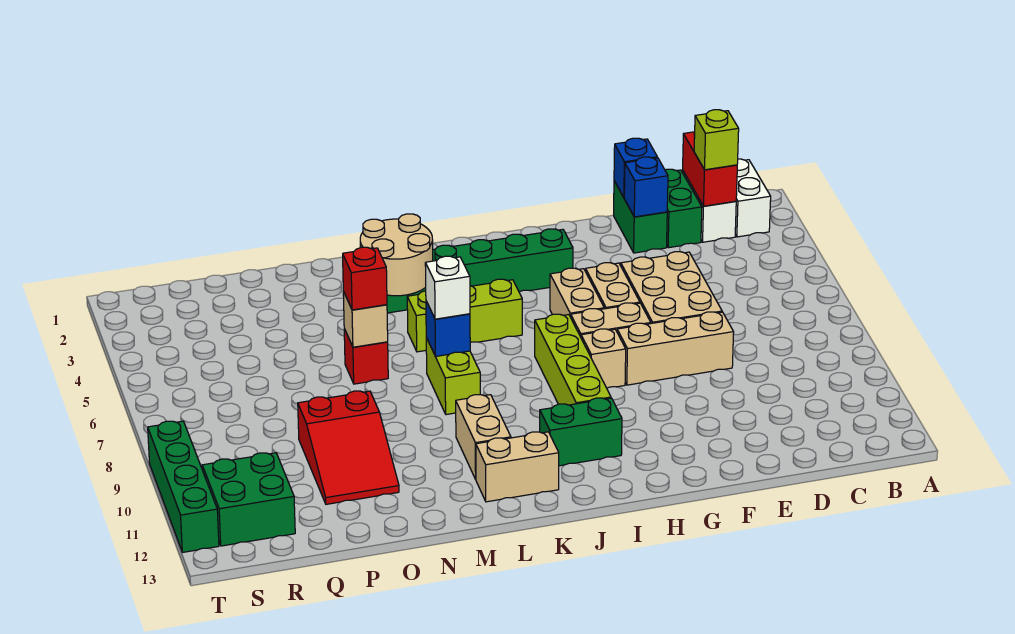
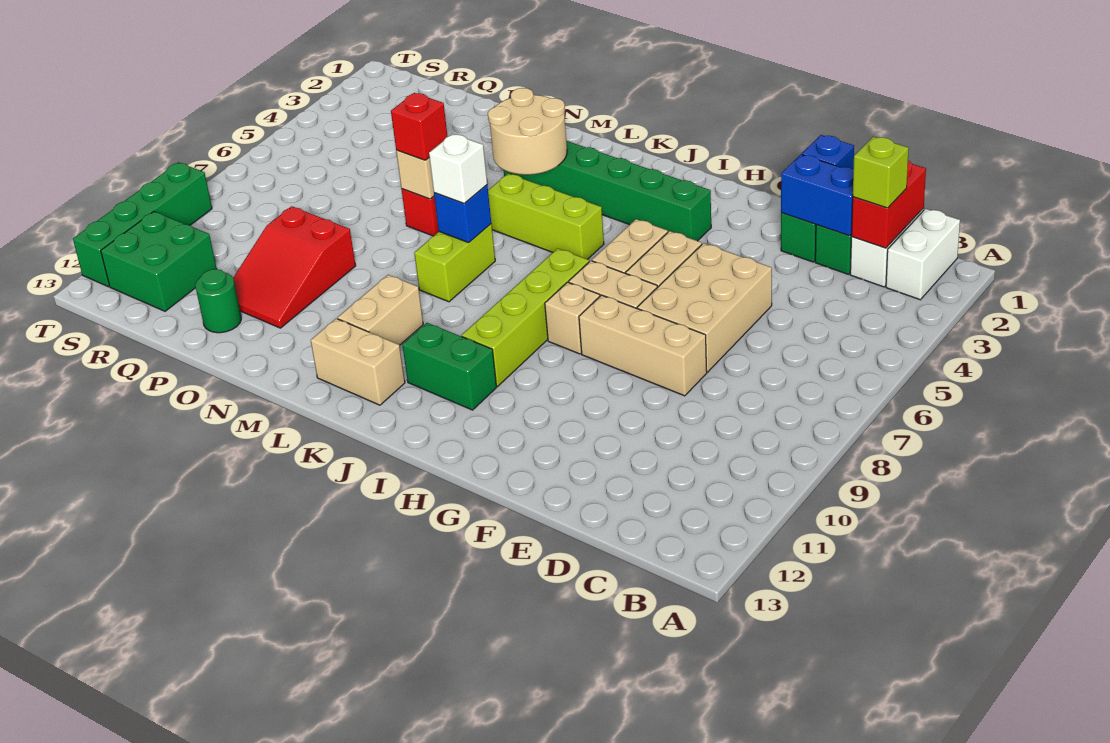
blue brick E2 level 2 -> blue brick D2:E2 level 2
none -> green round brick P12 level 1

